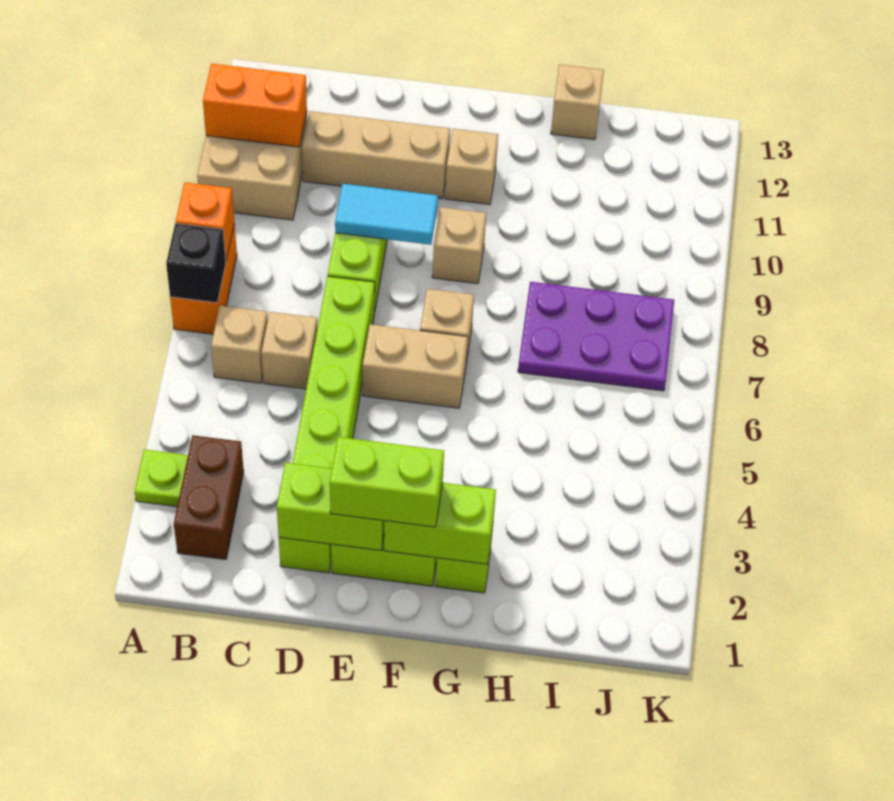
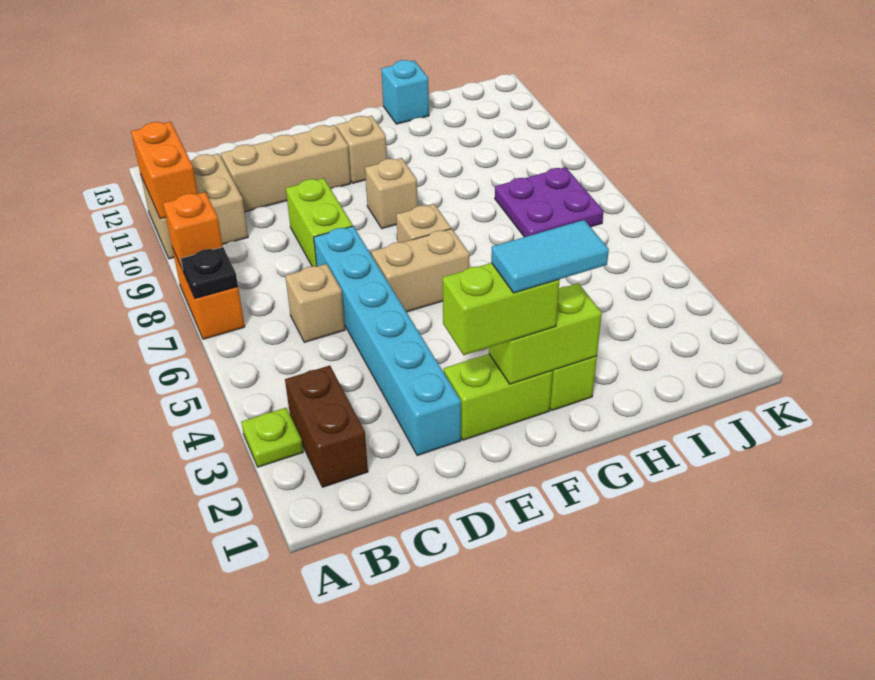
black brick A7 level 2 -> black plate A7 level 2
orange brick A11:B11 level 2 -> orange brick A10:A11 level 2
tan brick B6 level 1 -> none
lime brick D2:D7 level 1 -> cyan brick D2:D7 level 1
lime brick D2:E2 level 2 -> none
cyan tile D9:E9 level 2 -> cyan tile F2:G2 level 4
purple plate H7:J8 level 1 -> purple plate I7:J8 level 1
tan brick H13 level 1 -> cyan brick H13 level 1

